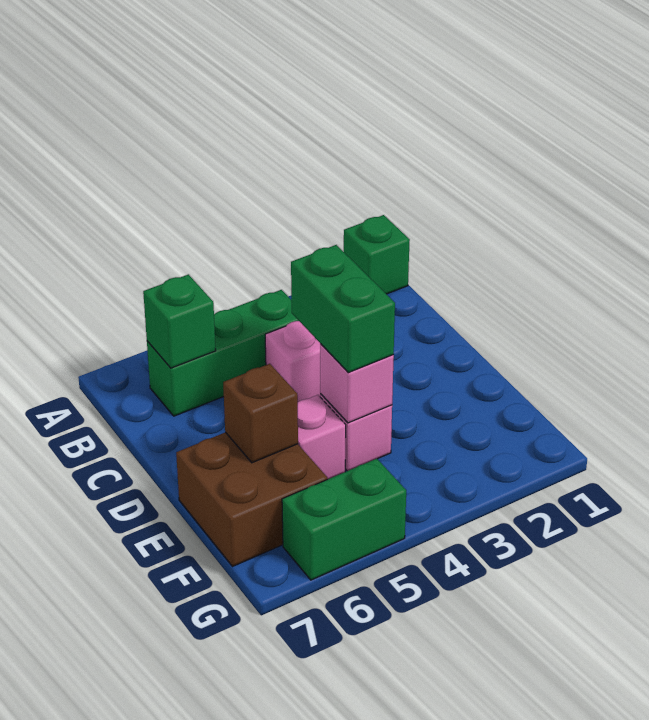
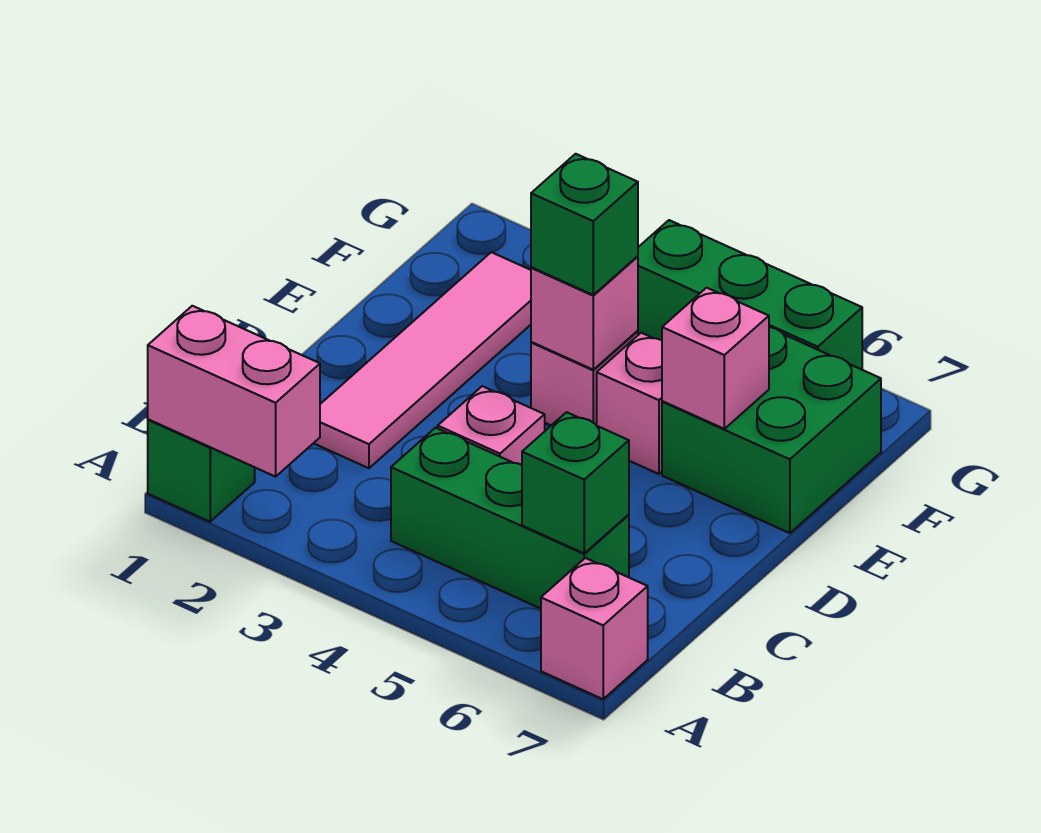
none -> pink brick A1:A2 level 2
none -> pink brick A7 level 1
none -> pink tile C2:F2 level 1
green brick D4:E4 level 3 -> green brick E4 level 3
brown brick E6:F7 level 1 -> green brick E6:F7 level 1
brown brick E6 level 2 -> pink brick E6 level 2
green brick G5:G6 level 1 -> green brick G4:G6 level 1

